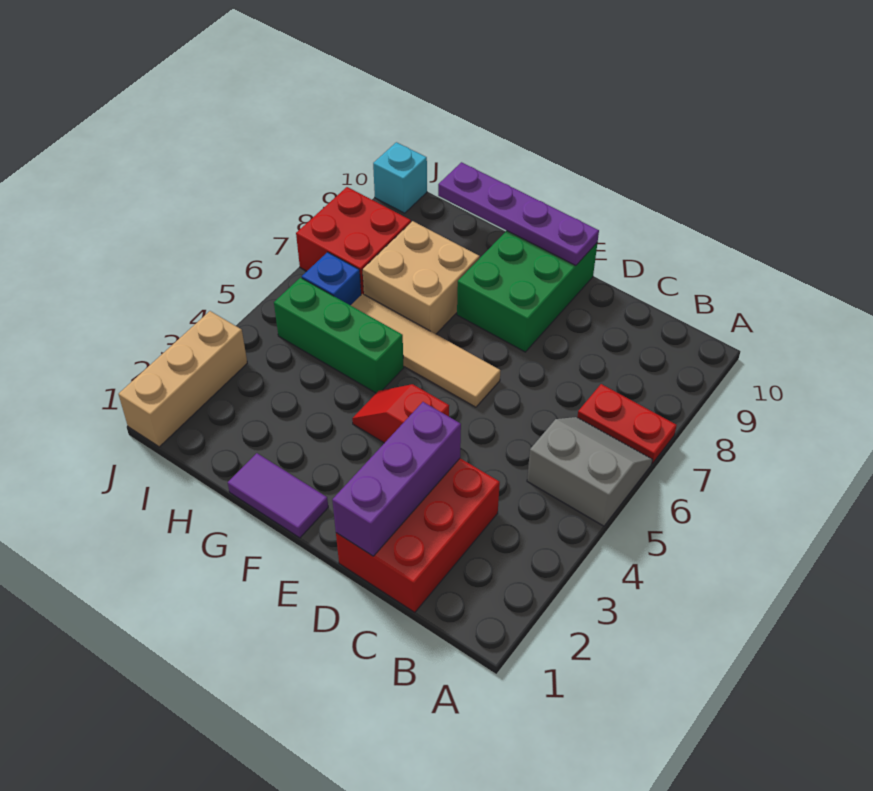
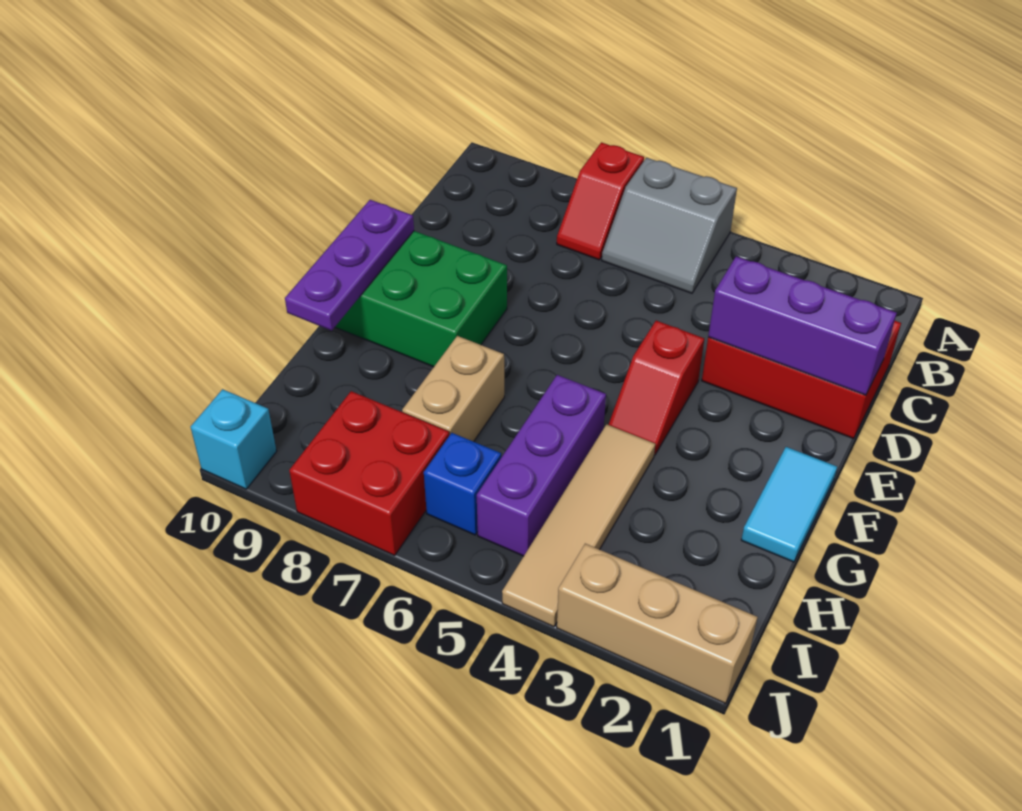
grey slope A5:B6 level 1 top 5 -> grey slope A5:B6 level 1 top A
red plate A7:B7 level 1 -> red slope A7:B7 level 1 top A
tan tile E6:H6 level 1 -> tan tile G4:J4 level 1
purple plate E10:H10 level 2 -> purple plate E10:G10 level 2
purple tile F1:G1 level 1 -> cyan tile F1:G1 level 1
green brick G5:I5 level 1 -> purple brick G5:I5 level 1
tan brick G7:H8 level 1 -> tan brick G7:H7 level 1

